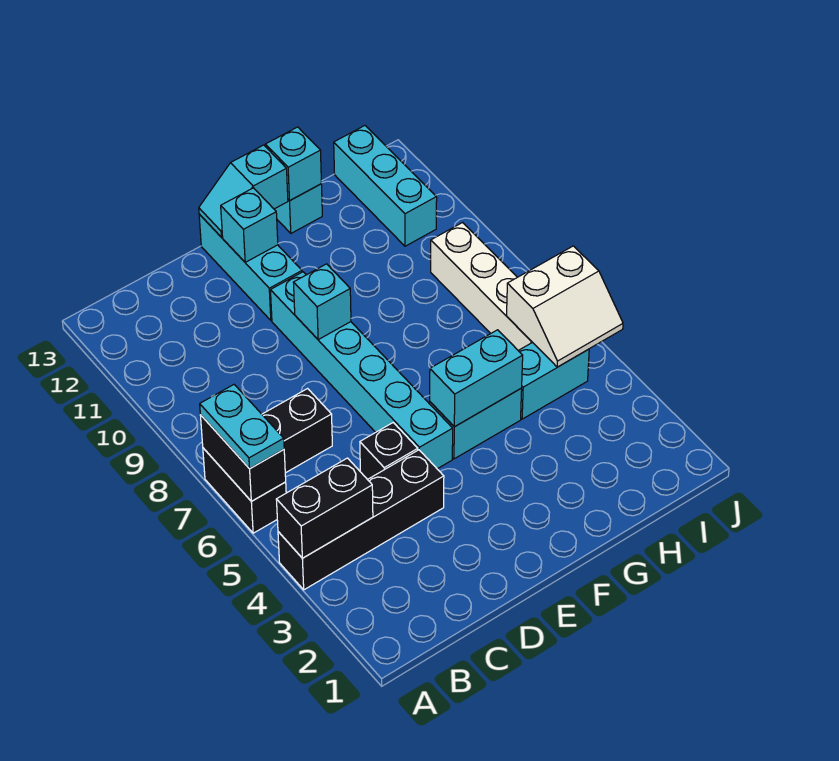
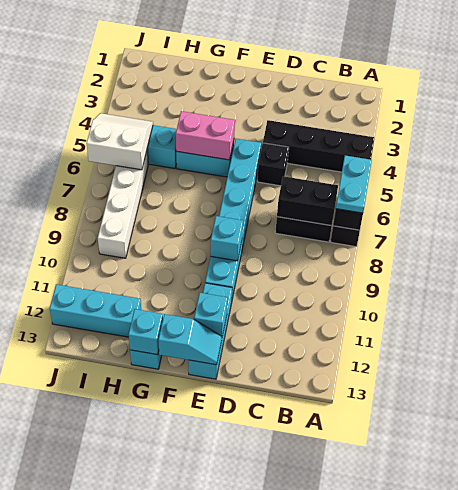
black brick A4:B4 level 2 -> black brick B7:C7 level 2
cyan brick F5:G5 level 2 -> pink brick F5:G5 level 2
cyan brick I11:I13 level 1 -> cyan brick H12:J12 level 1

